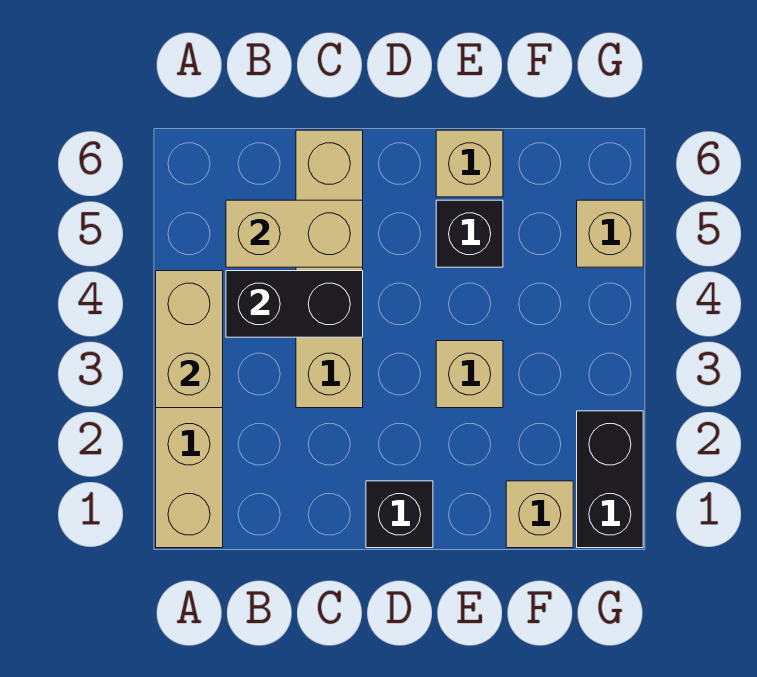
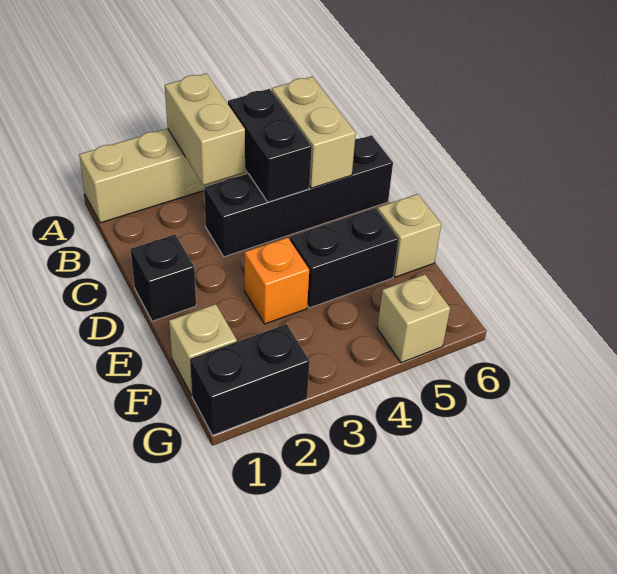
tan brick A3:A4 level 2 -> tan brick A3:B3 level 2
tan brick C3:C6 level 1 -> black brick C3:C6 level 1
tan brick E3 level 1 -> orange brick E3 level 1
black brick E5 level 1 -> black brick E4:E5 level 1

